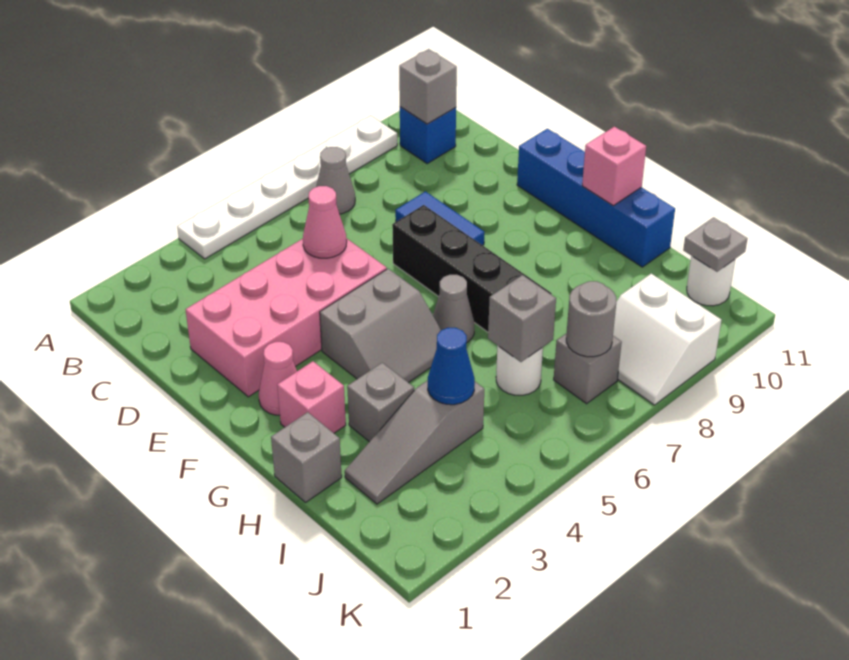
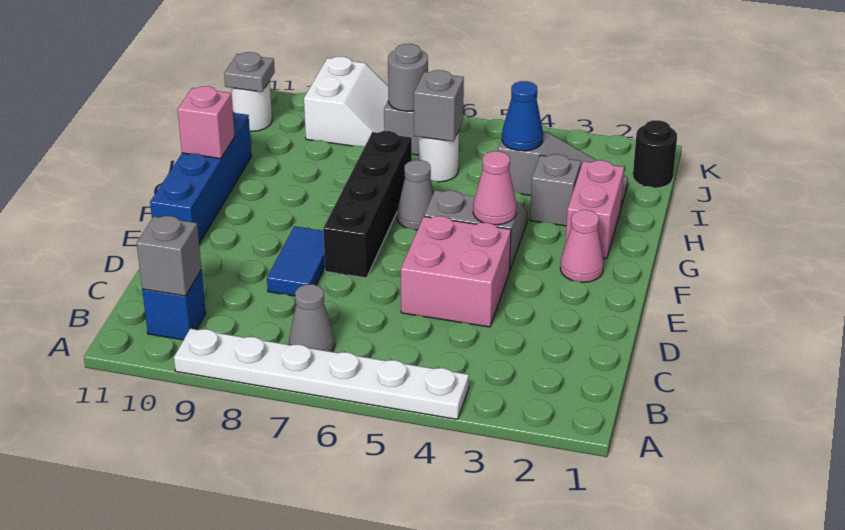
pink brick D2:E5 level 1 -> pink brick D4:E5 level 1
pink cone D5 level 2 -> pink cone F4 level 2
pink brick G2 level 1 -> pink brick G2:H2 level 1
grey brick H1 level 1 -> none
none -> black round brick J1 level 1

